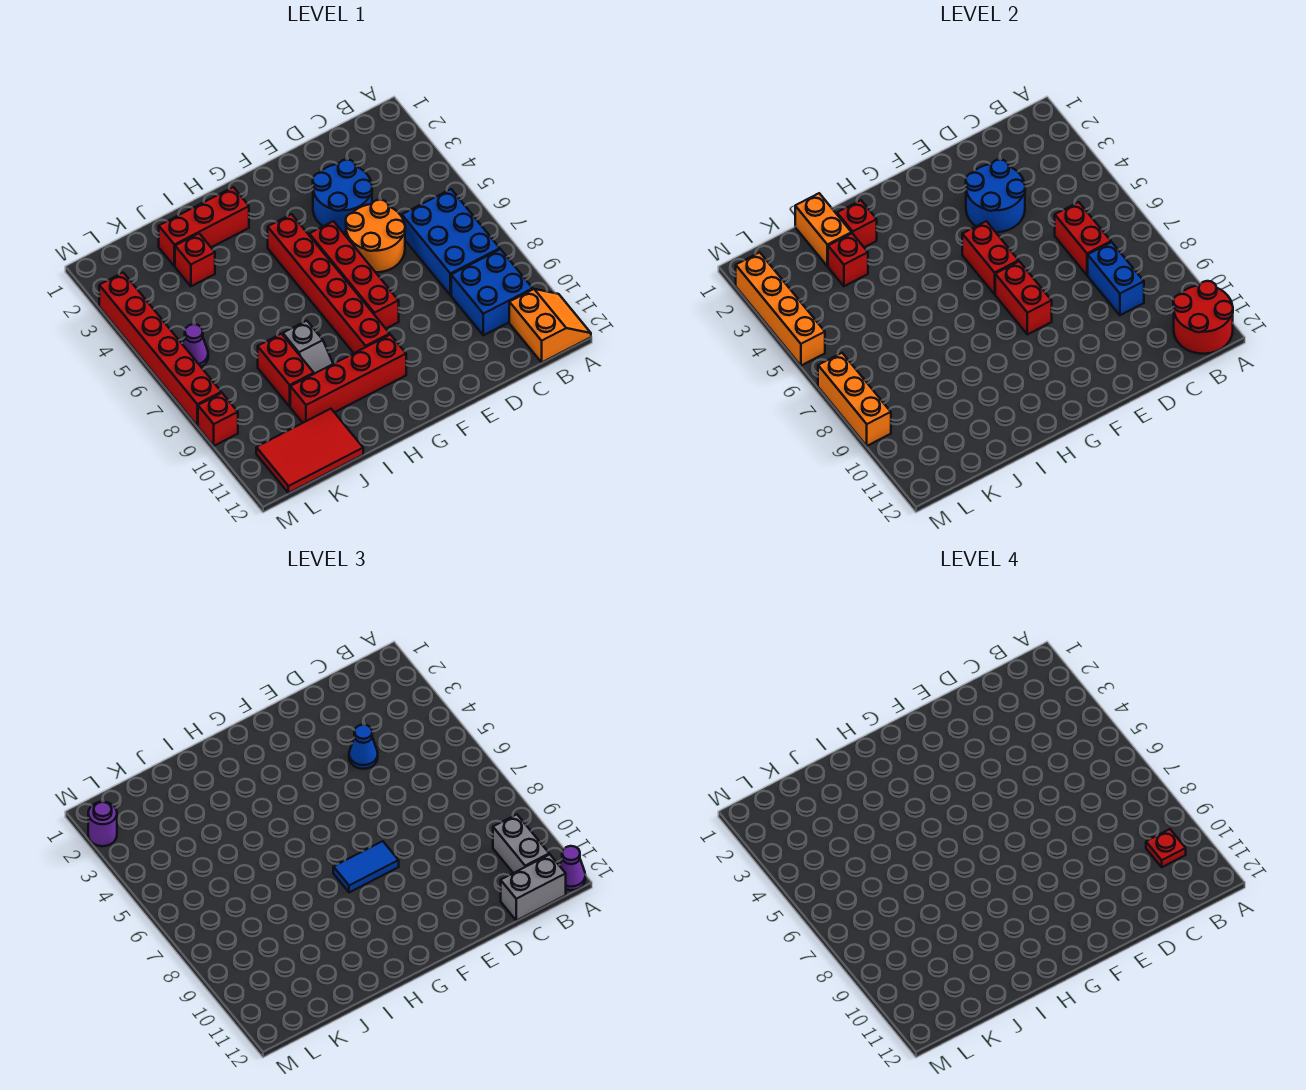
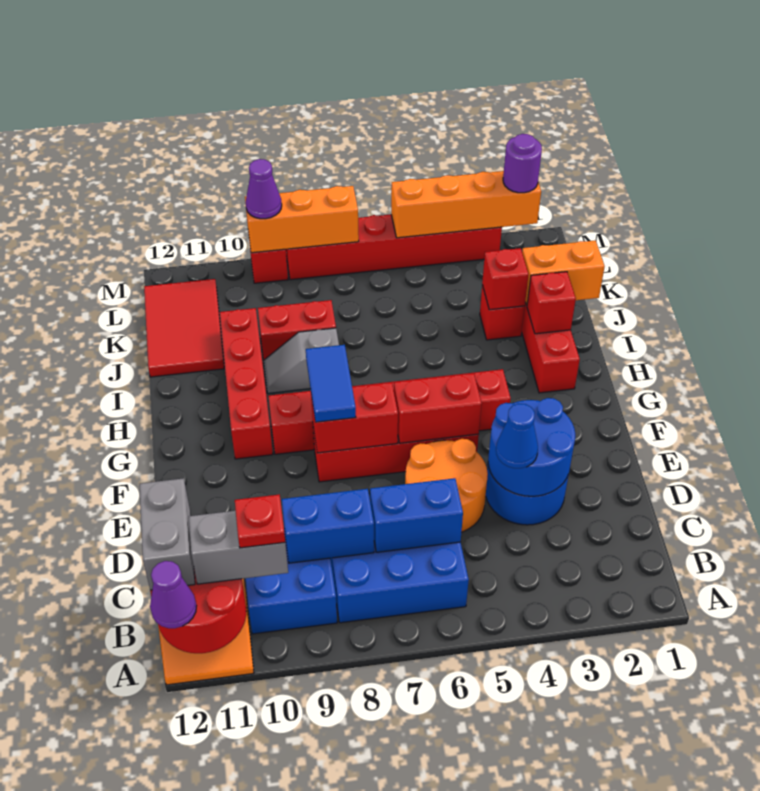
red brick C6:C7 level 2 -> blue brick C6:C7 level 2
purple cone L6 level 1 -> purple cone M9 level 3

